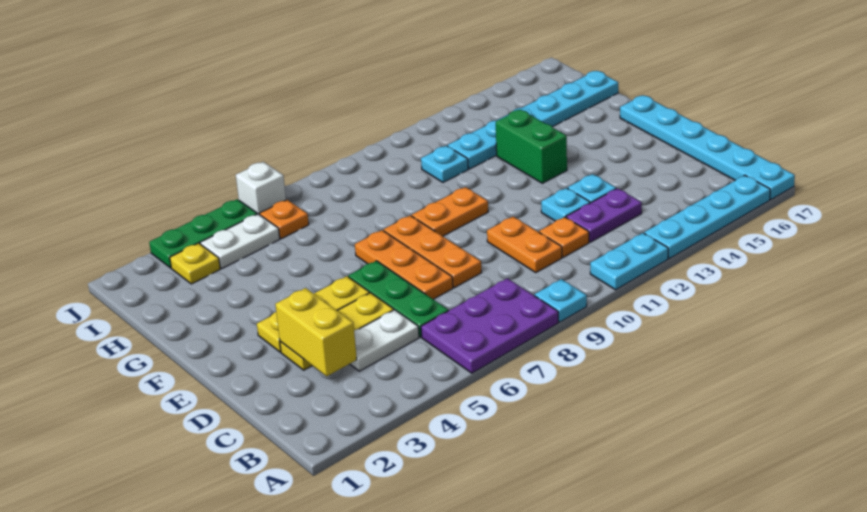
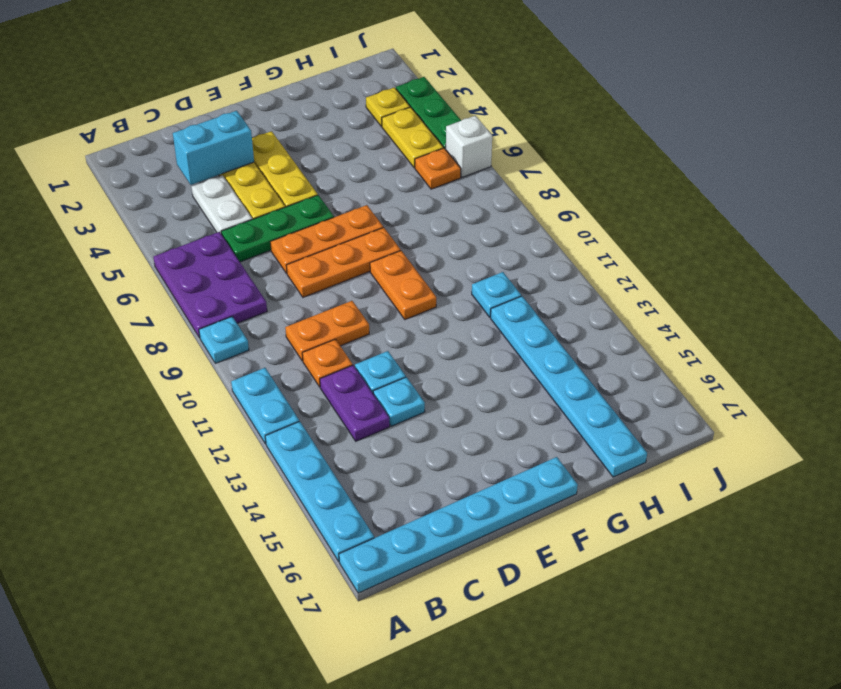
yellow brick C3:D3 level 2 -> cyan brick C3:D3 level 2
green brick F13:G13 level 1 -> none
white plate I4:I5 level 1 -> yellow plate I4:I5 level 1

